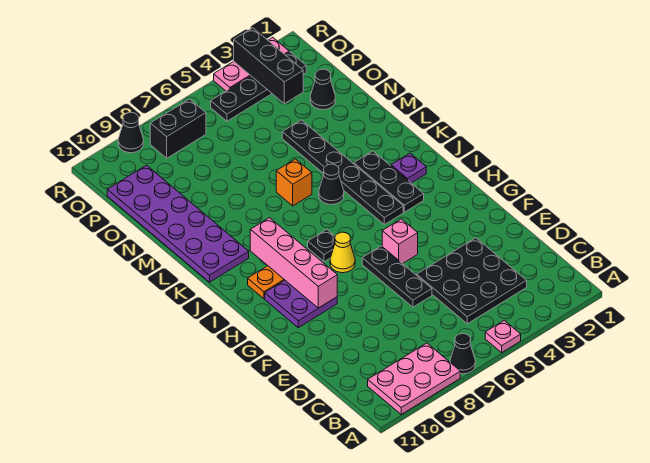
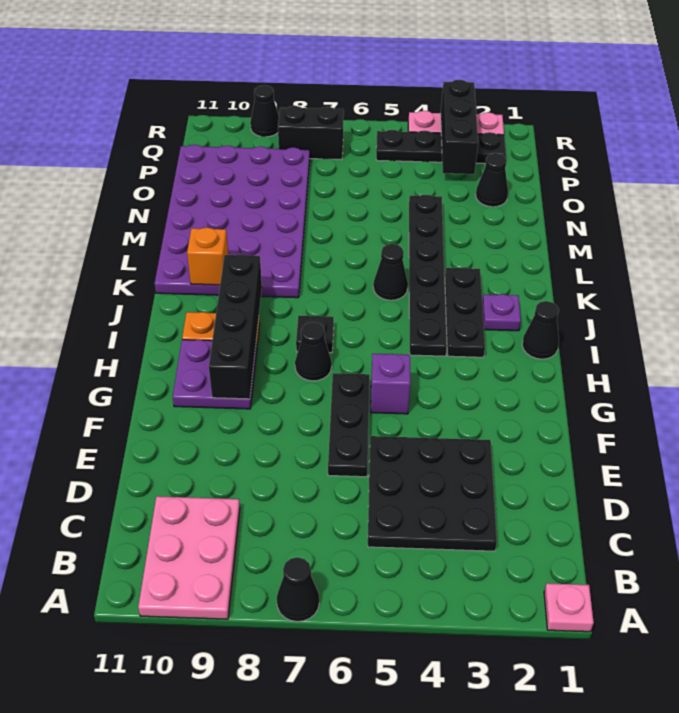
pink plate A5 level 1 -> pink plate A1 level 1
pink plate A8:B10 level 1 -> pink plate A9:C10 level 1
pink brick G5 level 1 -> purple brick G5 level 1
pink brick G9:J9 level 2 -> black brick G9:J9 level 2
yellow cone H7 level 1 -> black cone H7 level 1
none -> black cone I1 level 1
purple plate K10:P11 level 1 -> purple plate K8:P11 level 1
orange brick L6 level 1 -> orange brick K10 level 2

